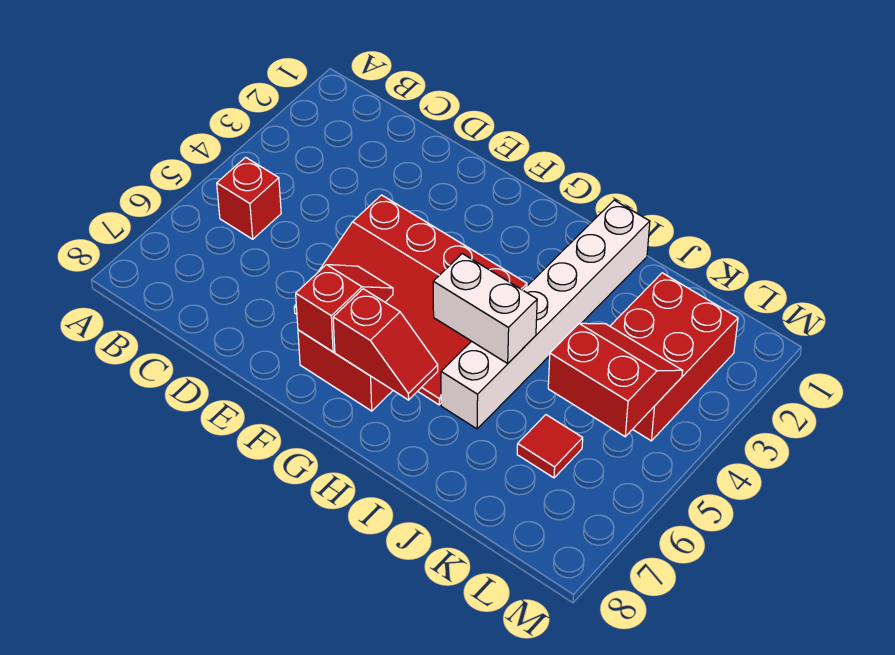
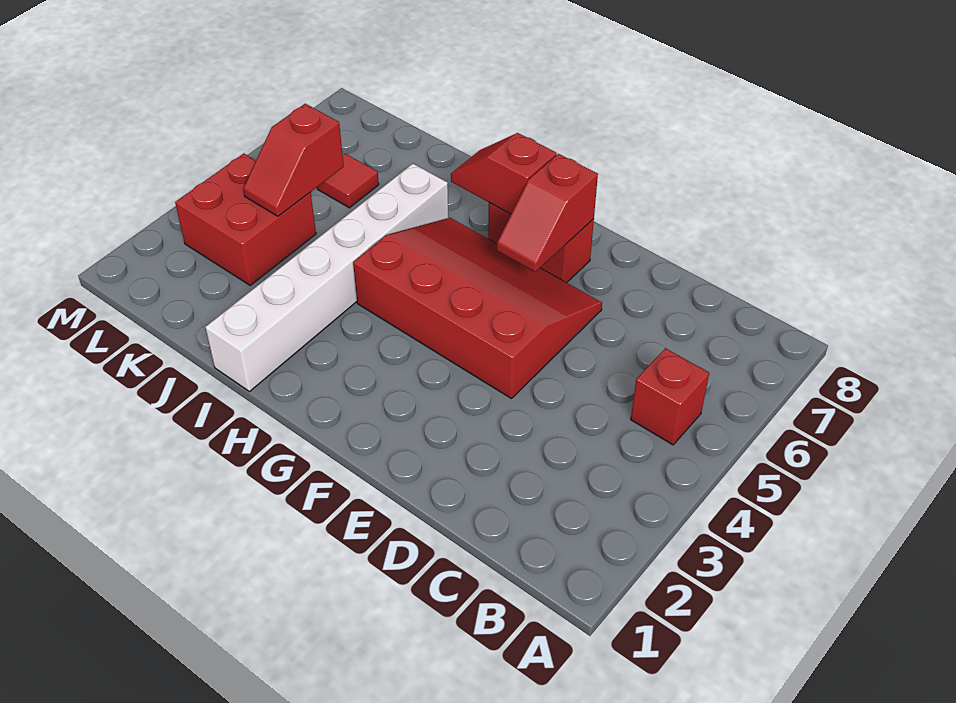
white brick H5:I5 level 2 -> none
red brick K2:L4 level 1 -> red brick K3:L4 level 1
red slope K4:L5 level 2 top 5 -> red slope K4:K5 level 2 top 5

